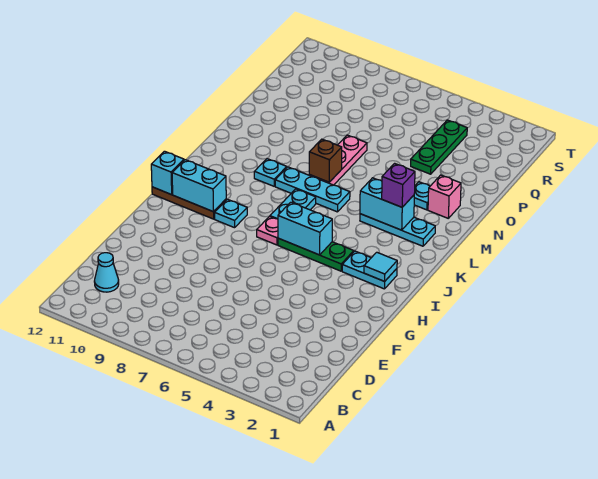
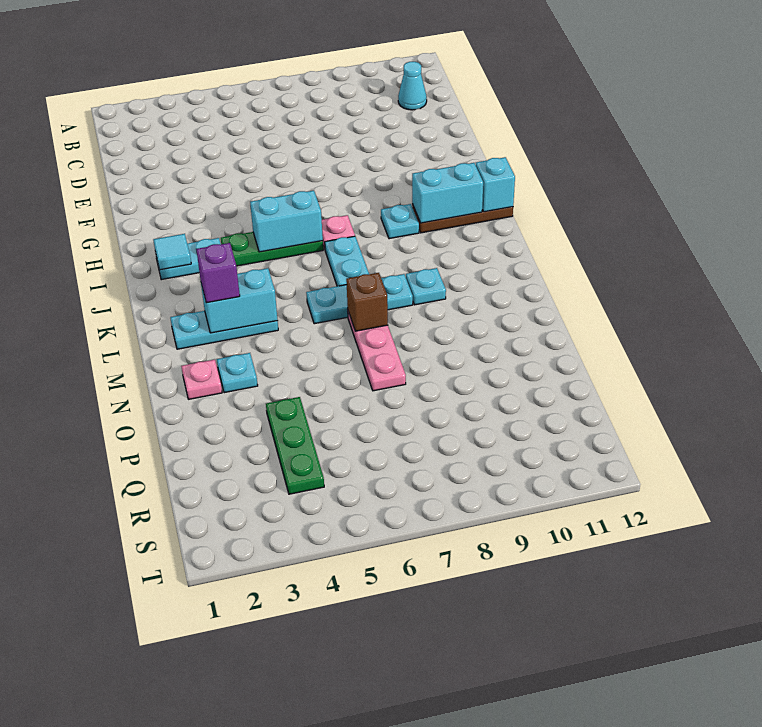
pink brick N2 level 1 -> pink plate N2 level 1

